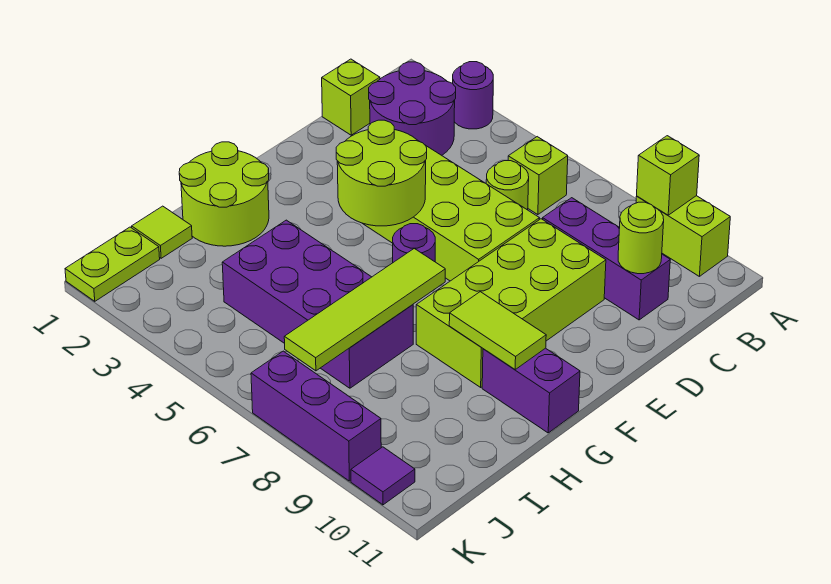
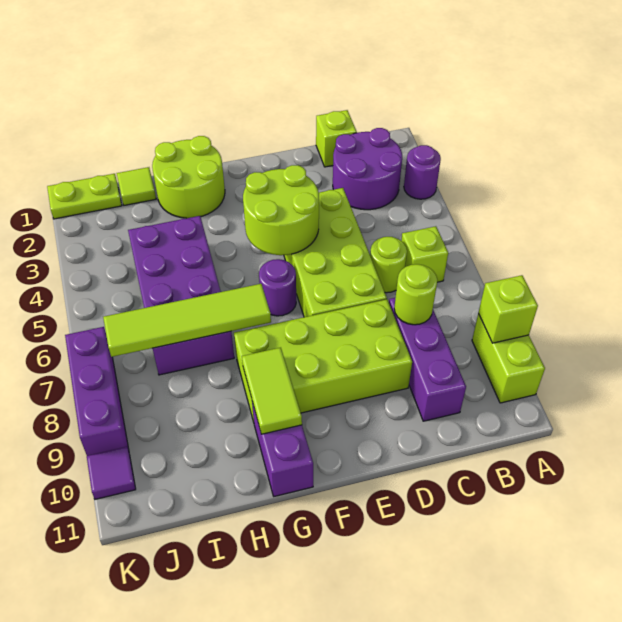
lime round brick C10 level 2 -> lime round brick C8 level 2

